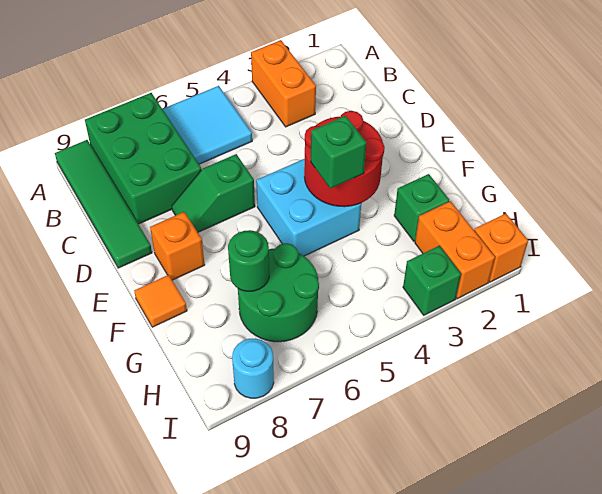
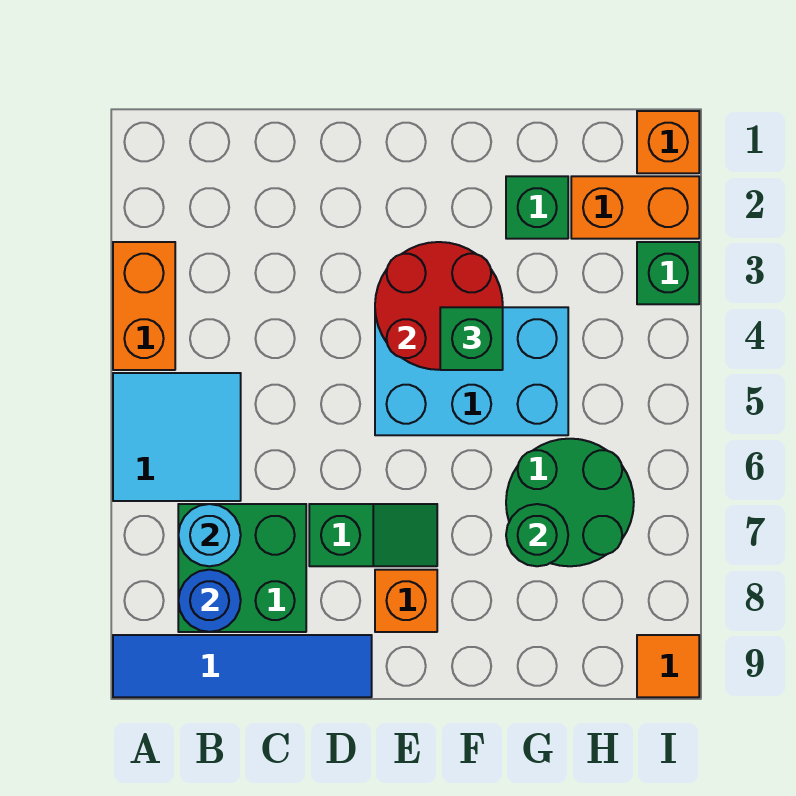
orange brick A3:B3 level 1 -> orange brick A3:A4 level 1
green brick A7:C8 level 1 -> green brick B7:C8 level 1
green tile A9:D9 level 1 -> blue tile A9:D9 level 1
none -> blue round brick B8 level 2
green slope D6:D7 level 1 top 6 -> green slope D7:E7 level 1 top D
cyan brick E4:F5 level 1 -> cyan brick E4:G5 level 1
orange tile F9 level 1 -> orange tile I9 level 1
cyan round brick I8 level 1 -> cyan round brick B7 level 2

